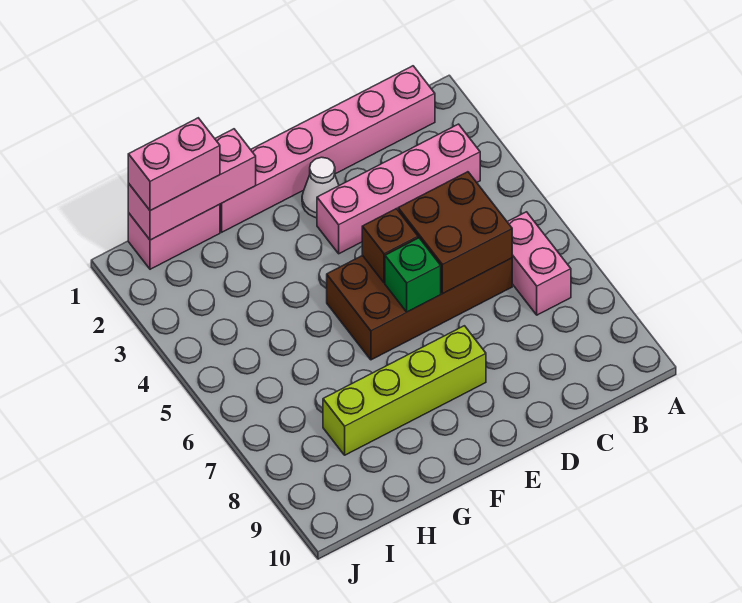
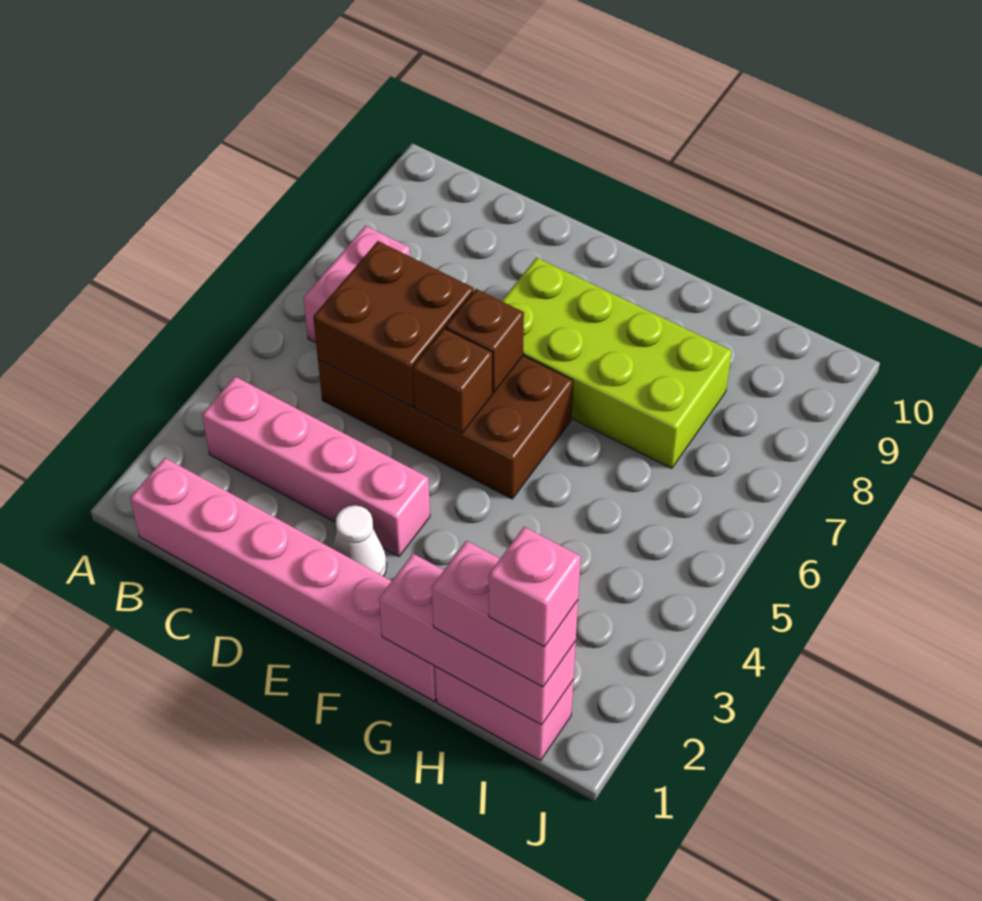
green brick E6 level 2 -> brown brick E6 level 2
lime brick E8:H8 level 1 -> lime brick E7:H8 level 1
none -> pink brick I1 level 4

